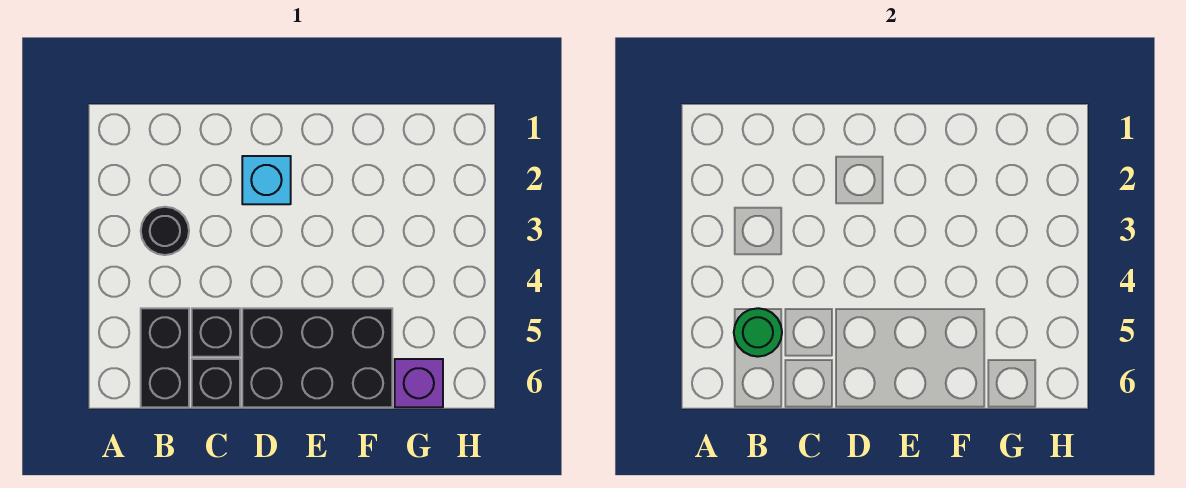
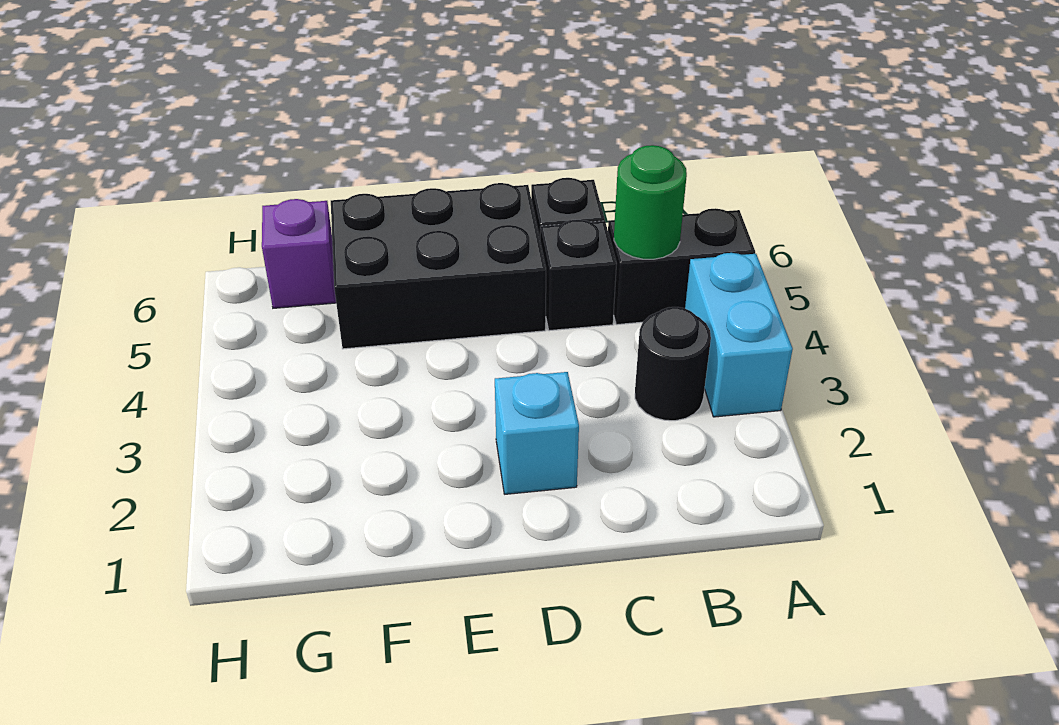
none -> cyan brick A3:A4 level 1
black brick B5:B6 level 1 -> black brick A5:B5 level 1

